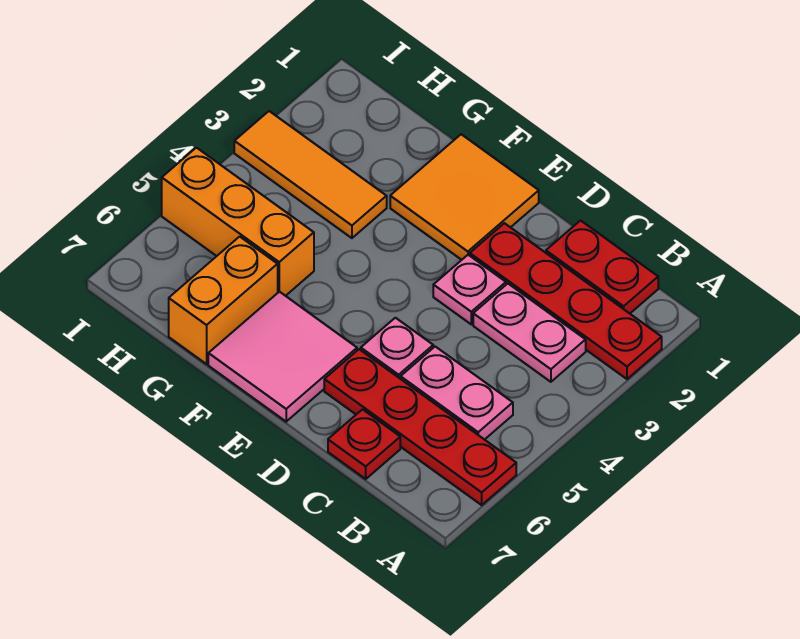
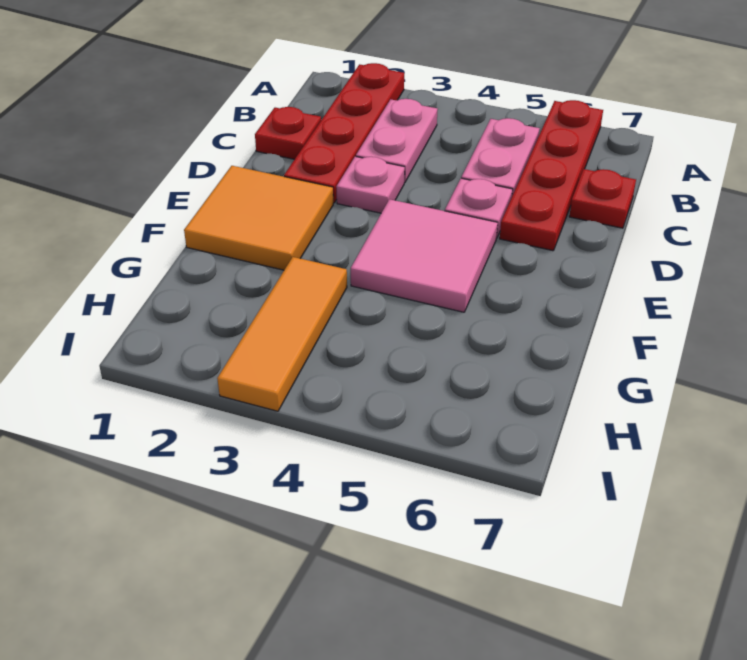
red plate B1:C1 level 1 -> red plate C1 level 1
pink tile E6:F7 level 1 -> pink tile E4:F5 level 1
orange brick G5:I5 level 1 -> none
orange brick G6:G7 level 1 -> none

